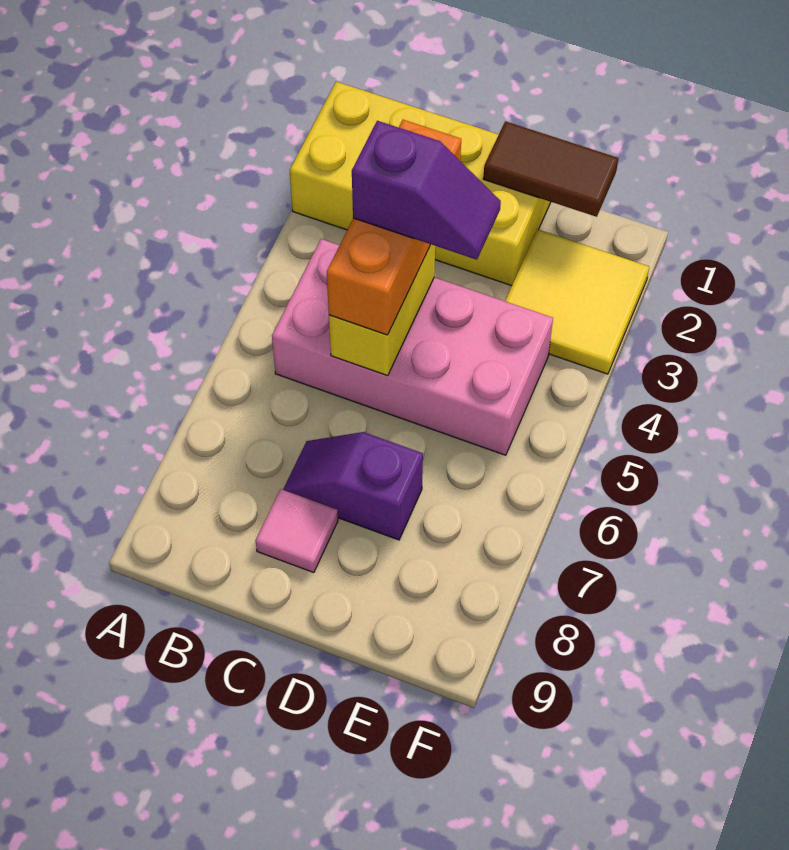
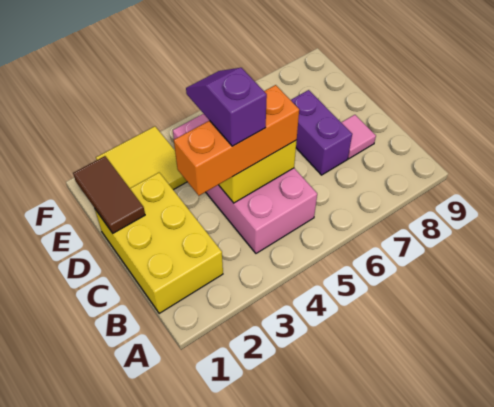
yellow brick A1:D2 level 1 -> yellow brick B1:D2 level 1
purple slope C7:D7 level 1 top D -> purple brick C7:D7 level 1

